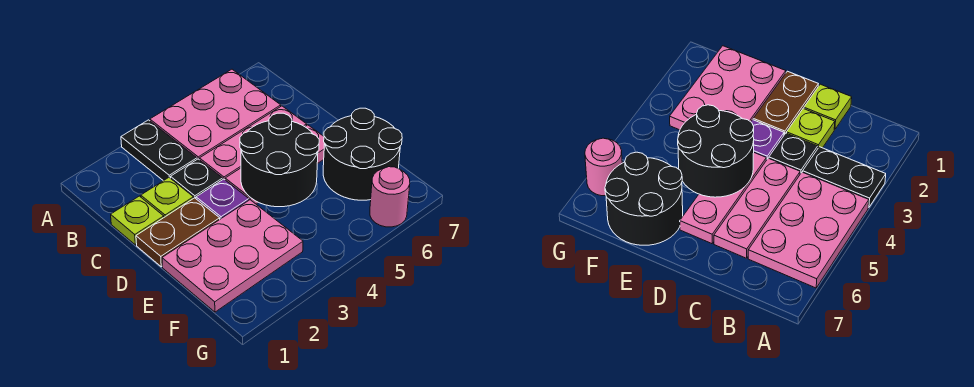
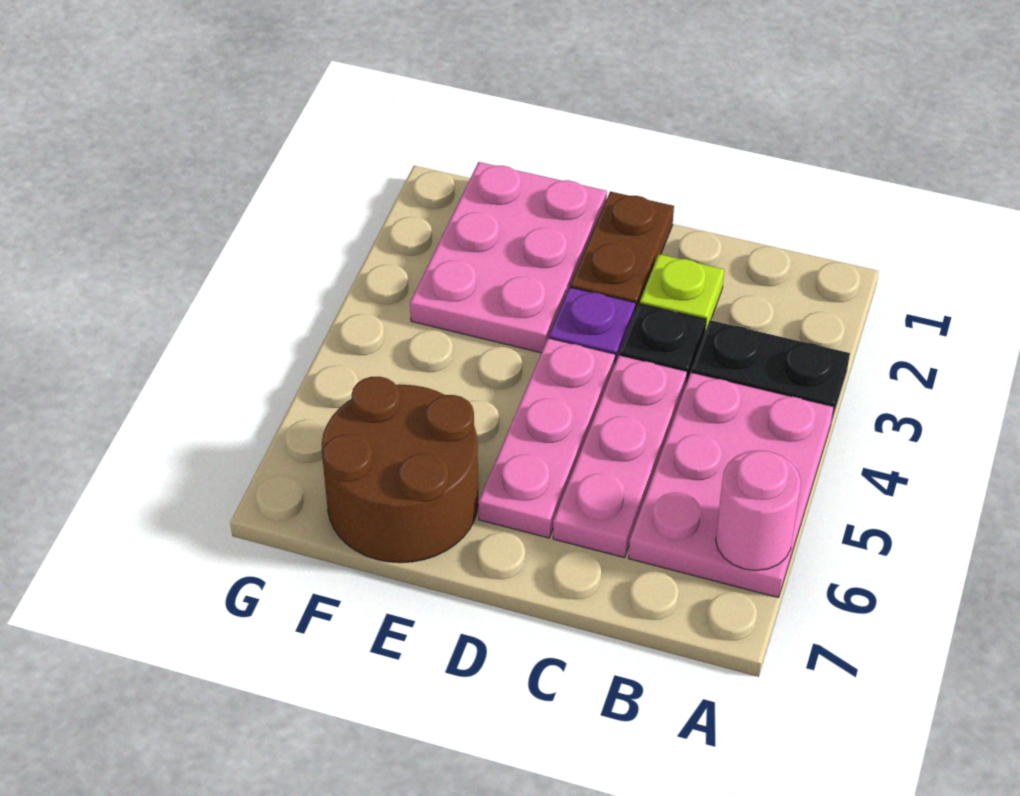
lime plate C1 level 1 -> none
black round brick D4:E5 level 2 -> none
black round brick E6:F7 level 1 -> brown round brick E6:F7 level 1
pink round brick G6 level 1 -> pink round brick A6 level 2

